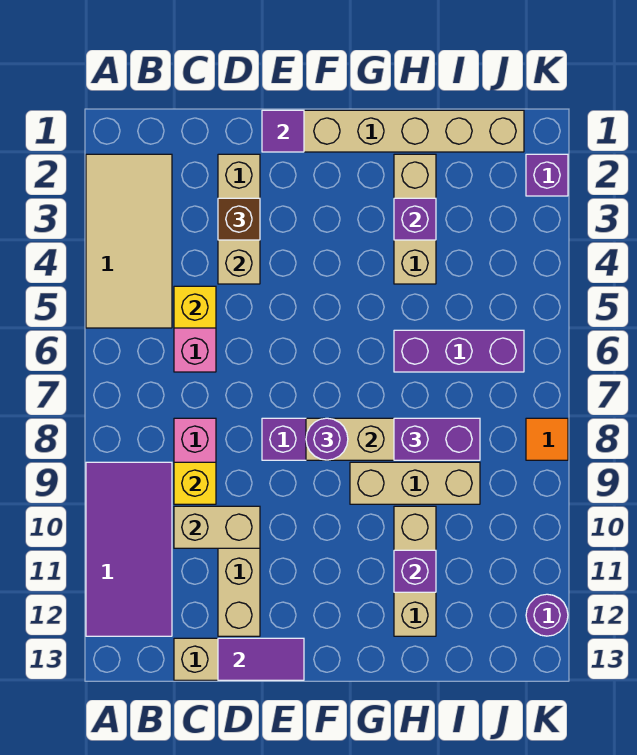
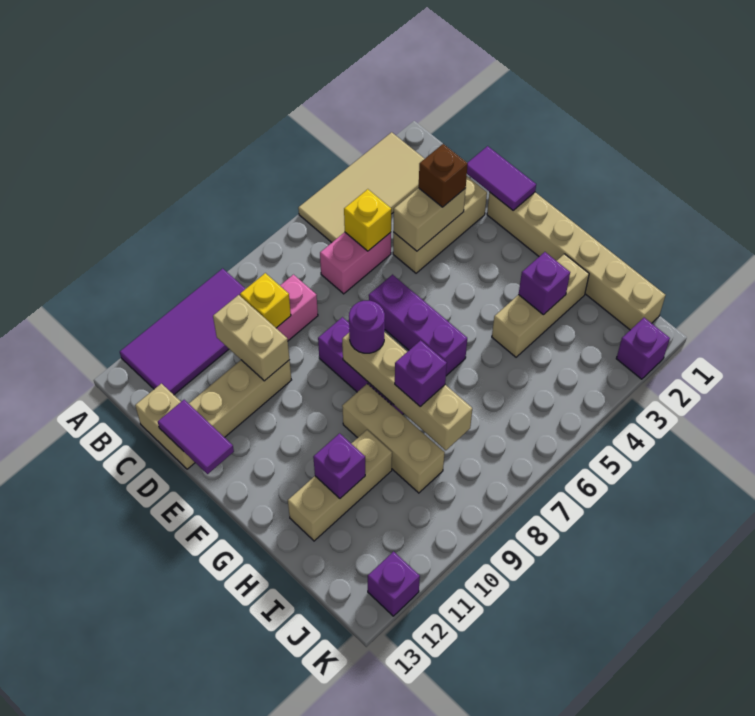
purple tile E1 level 2 -> purple tile D1:E1 level 2
purple brick H6:J6 level 1 -> purple brick E6:G6 level 1
purple brick H8:I8 level 3 -> purple brick H8 level 3
orange tile K8 level 1 -> none
purple round brick K12 level 1 -> purple brick K12 level 1

